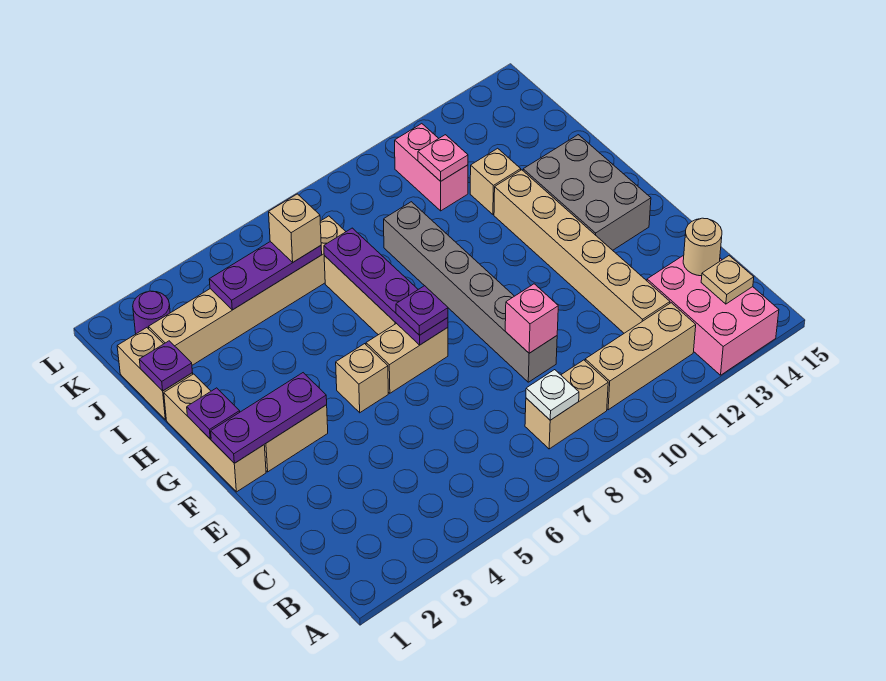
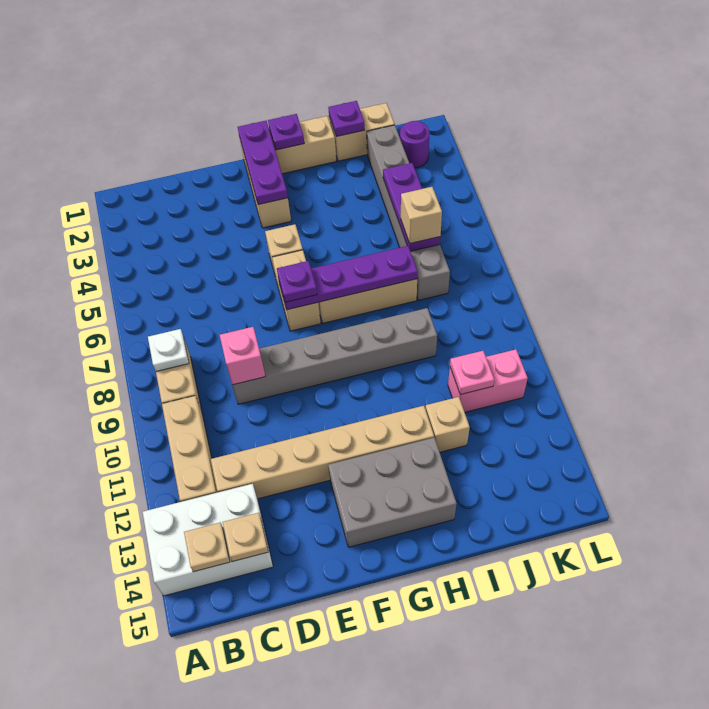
pink brick A13:C14 level 1 -> white brick A13:C14 level 1
tan round brick C14 level 2 -> tan plate C14 level 2
tan brick J2:J7 level 1 -> grey brick J2:J7 level 1

